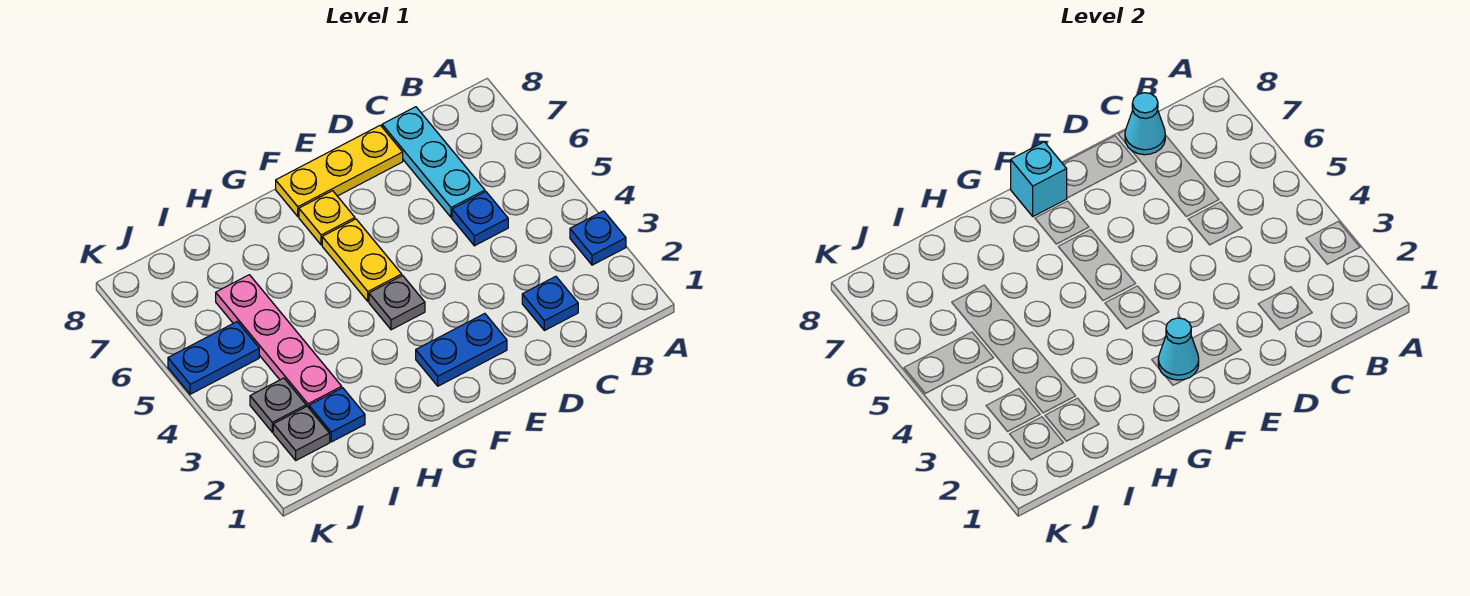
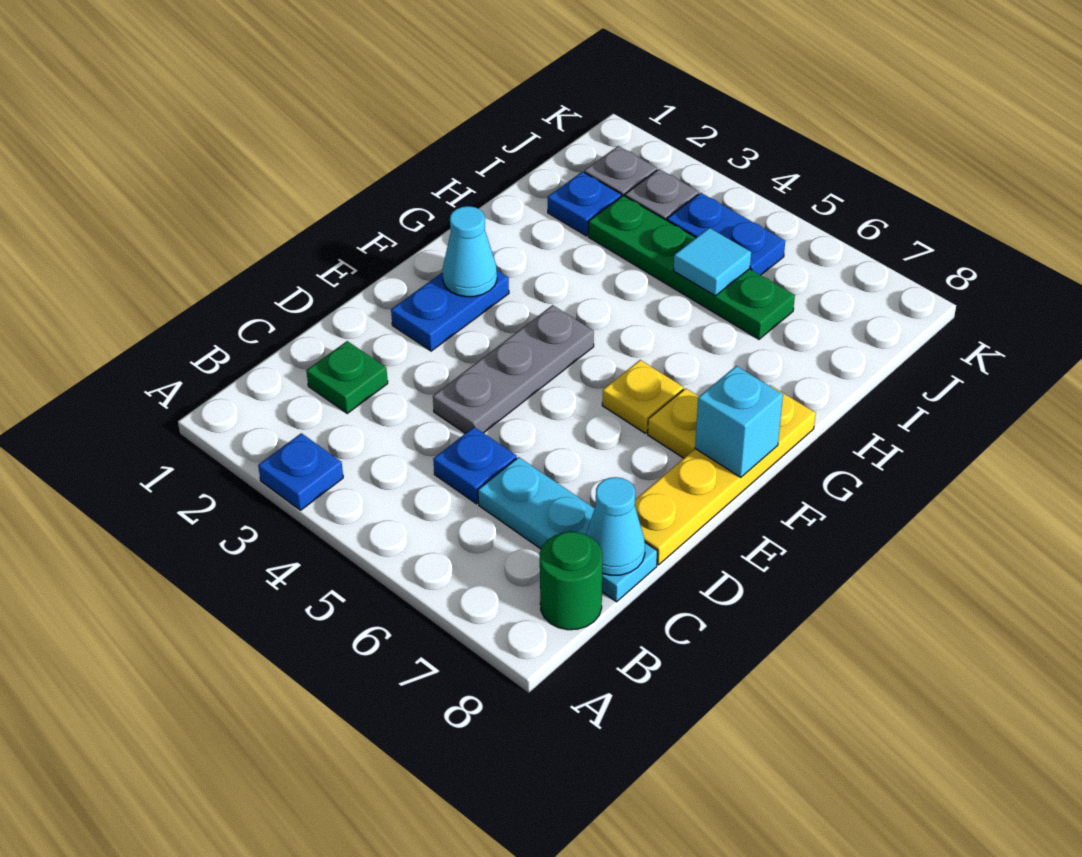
none -> green round brick B8 level 1
blue plate C2 level 1 -> green plate C2 level 1
yellow plate D8:F8 level 1 -> yellow plate D8:G8 level 1
grey plate F4 level 1 -> grey plate D4:F4 level 1
yellow plate F5:F6 level 1 -> yellow plate F6 level 1
pink plate I3:I6 level 1 -> green plate I3:I6 level 1
none -> cyan tile I5 level 2
blue plate J5:K5 level 1 -> blue plate J4:J5 level 1

